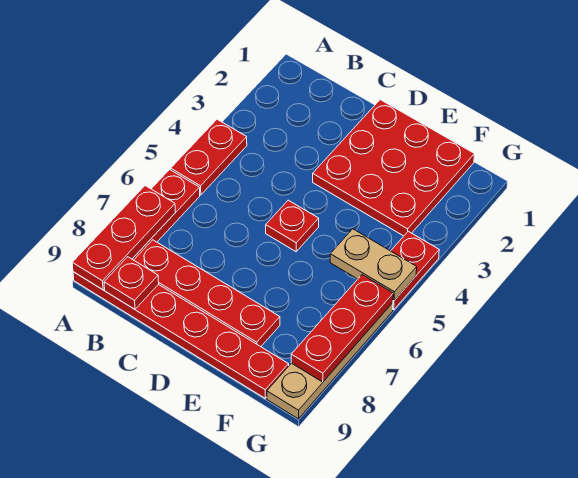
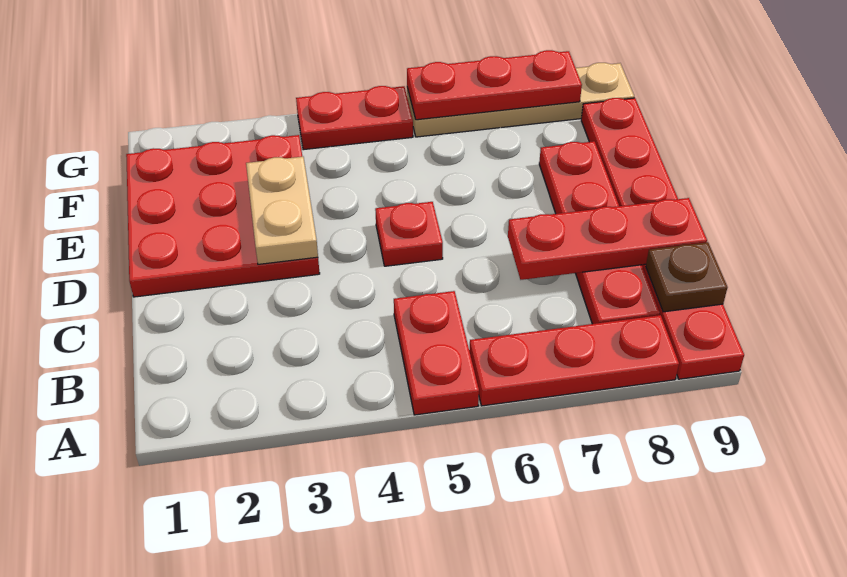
red plate A4:A5 level 1 -> red plate A5:B5 level 1
red plate A7:A9 level 2 -> red plate C7:C9 level 2
red plate B9 level 2 -> brown plate B9 level 2
tan plate F5:G5 level 2 -> tan plate D3:E3 level 2

